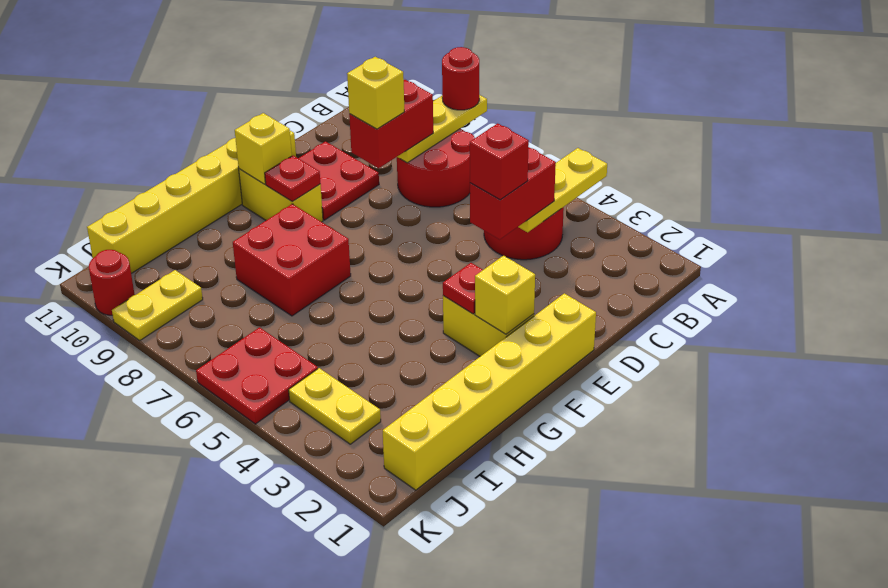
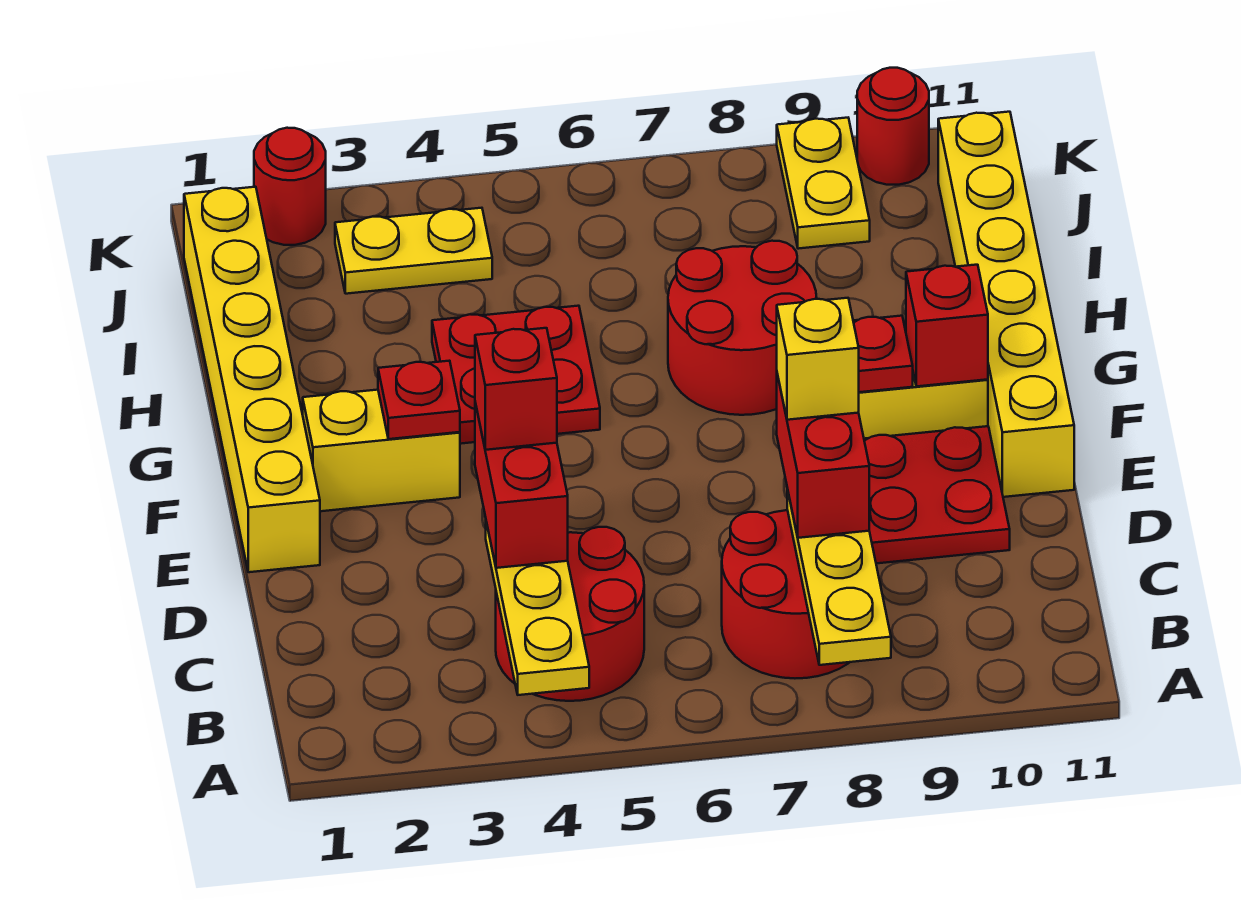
red round brick A8 level 3 -> red round brick K2 level 1
yellow brick F2 level 2 -> none
yellow brick F10 level 2 -> red brick F10 level 2
red brick G7:H8 level 1 -> red round brick G7:H8 level 1
red plate J5:K6 level 1 -> red plate G4:H5 level 1

